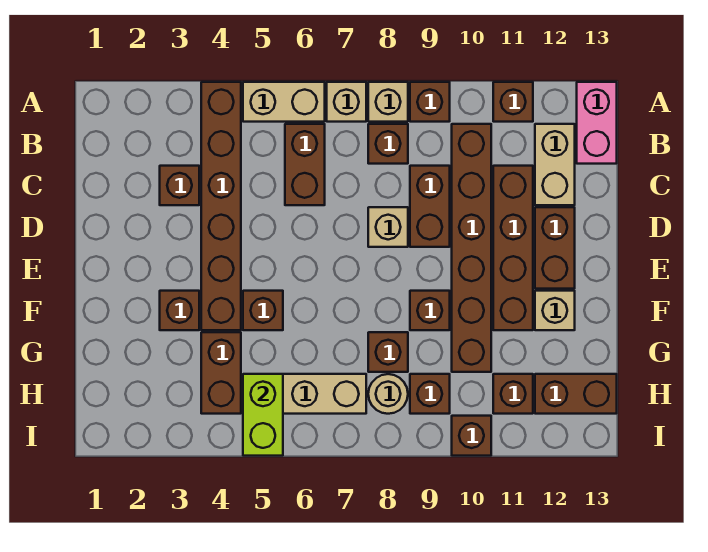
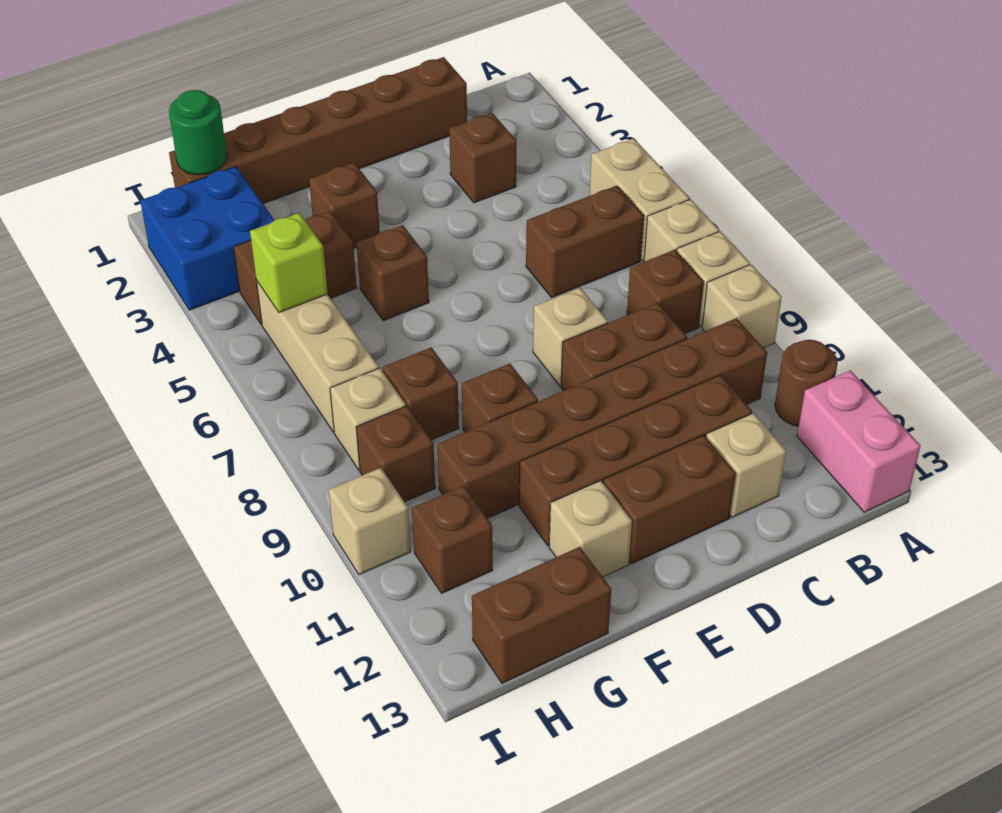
brown brick A4:F4 level 1 -> brown brick C1:H1 level 1
brown brick A9 level 1 -> tan brick A9 level 1
brown brick A11 level 1 -> brown round brick A11 level 1
pink brick A13:B13 level 1 -> pink brick A12:A13 level 1
tan brick B12:C12 level 1 -> tan brick C12 level 1
none -> green round brick H1 level 2
none -> blue brick H2:I3 level 1
lime brick H5:I5 level 2 -> lime brick H5 level 2
tan round brick H8 level 1 -> tan brick H8 level 1
brown brick H12:H13 level 1 -> brown brick G13:H13 level 1
brown brick I10 level 1 -> tan brick I10 level 1

